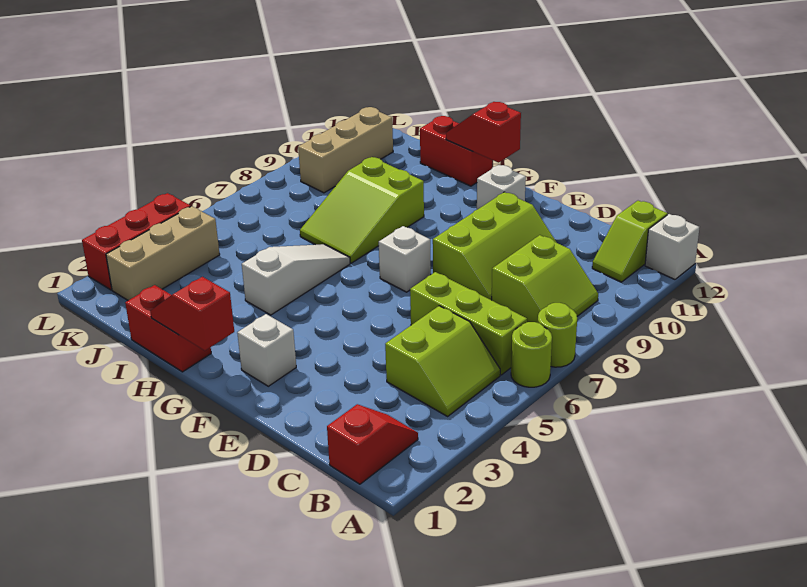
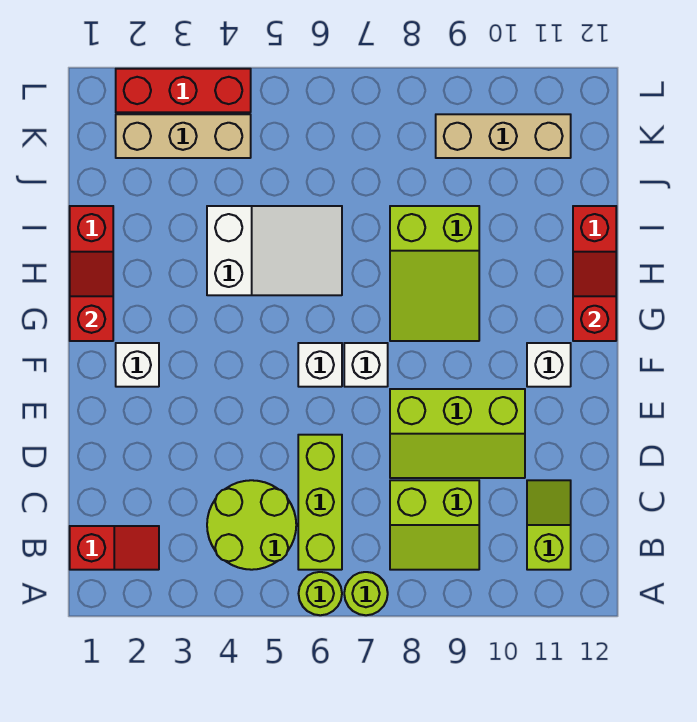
white brick A12 level 1 -> white brick F6 level 1
lime slope B4:C5 level 1 top C -> lime round brick B4:C5 level 1
lime slope B11:B12 level 1 top 12 -> lime slope B11:C11 level 1 top B
white slope H4:H6 level 1 top 4 -> white slope H4:I6 level 1 top 4
lime slope H7:I9 level 1 top 9 -> lime slope G8:I9 level 1 top I

